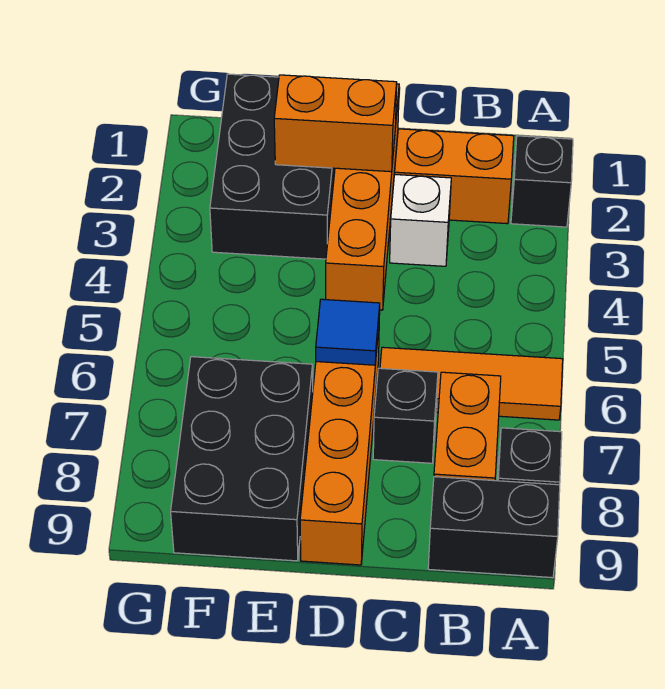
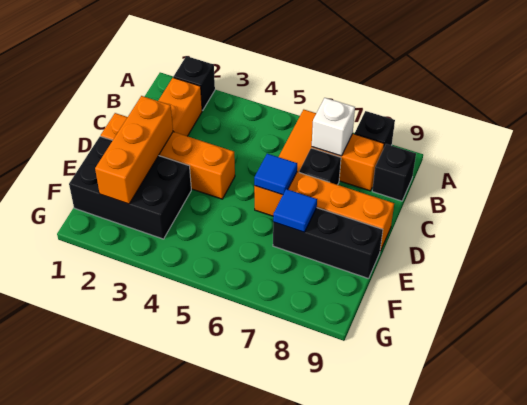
black brick A9:B9 level 1 -> black brick B9 level 1
white brick C3 level 1 -> white brick B7 level 2
orange brick D2:E2 level 2 -> orange brick D2:F2 level 2
black brick E7:F9 level 1 -> black brick E7:E9 level 1
none -> blue tile E7 level 2

